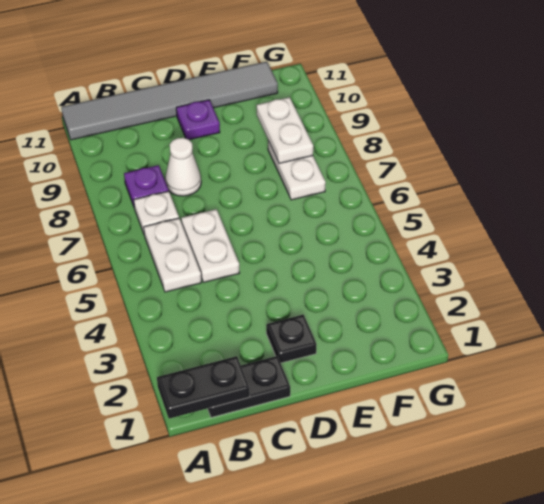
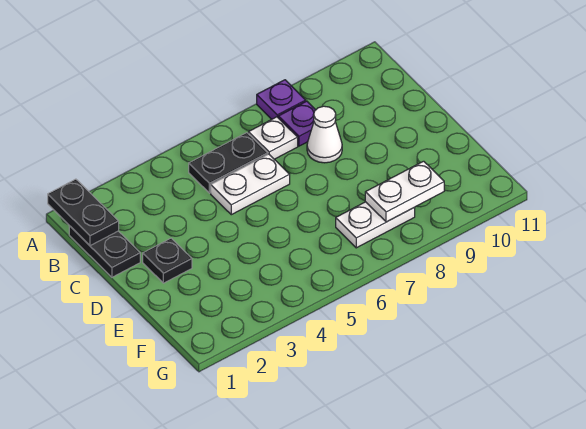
grey tile A11:F11 level 1 -> none
white plate B5:B6 level 1 -> black plate B5:B6 level 1
purple plate D10 level 1 -> purple plate A8 level 1

